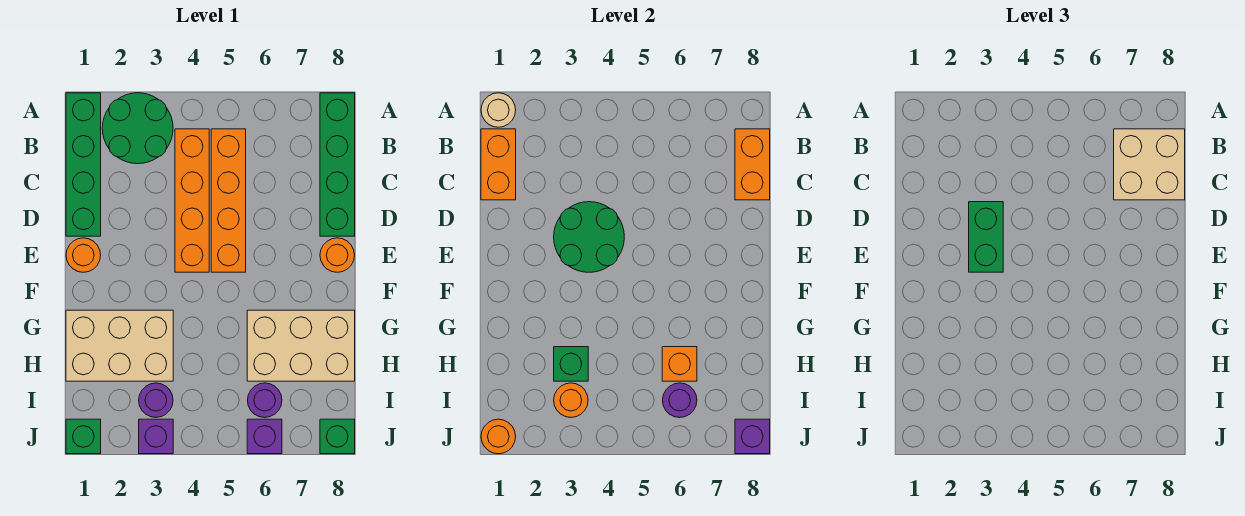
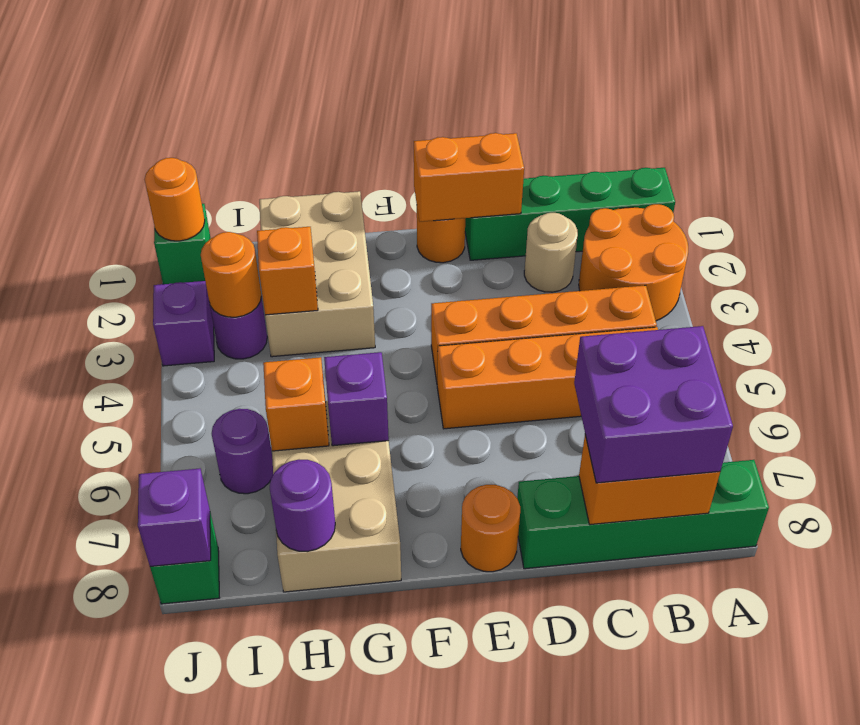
tan round brick A1 level 2 -> tan round brick C2 level 1
green round brick A2:B3 level 1 -> orange round brick A2:B3 level 1
orange brick B1:C1 level 2 -> orange brick D1:E1 level 2
tan brick B7:C8 level 3 -> purple brick B7:C8 level 3
green round brick D3:E4 level 2 -> none
green brick D3:E3 level 3 -> none
green brick H3 level 2 -> orange brick H3 level 2
purple round brick I6 level 2 -> purple round brick H8 level 2
purple brick J6 level 1 -> purple brick G6 level 2

